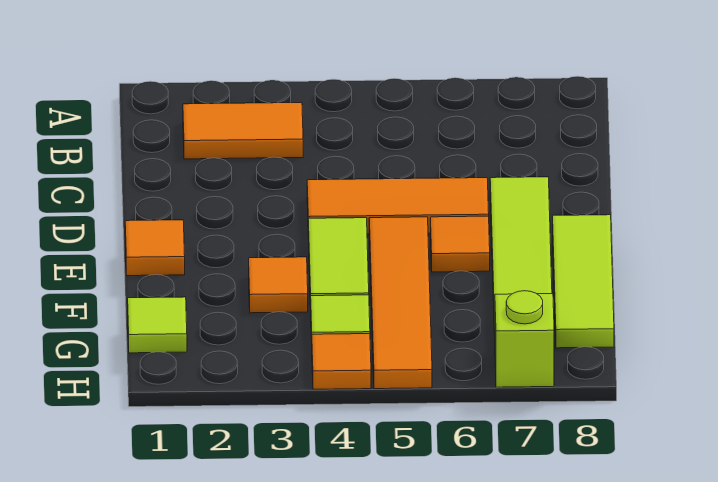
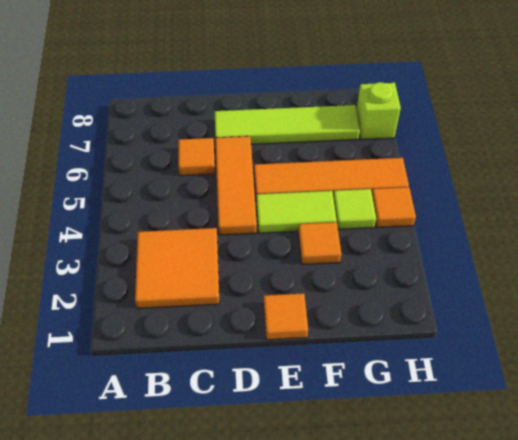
orange tile B2:B3 level 1 -> orange tile B2:C3 level 1
orange tile E6 level 1 -> orange tile C6 level 1
lime tile E8:G8 level 1 -> none
lime tile G1 level 1 -> none

